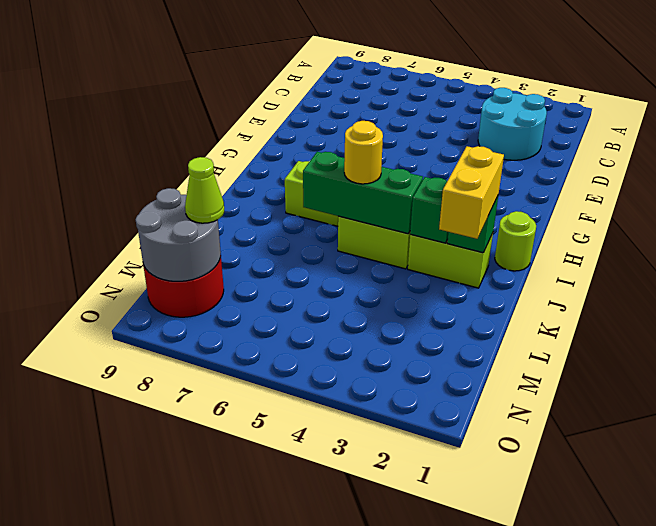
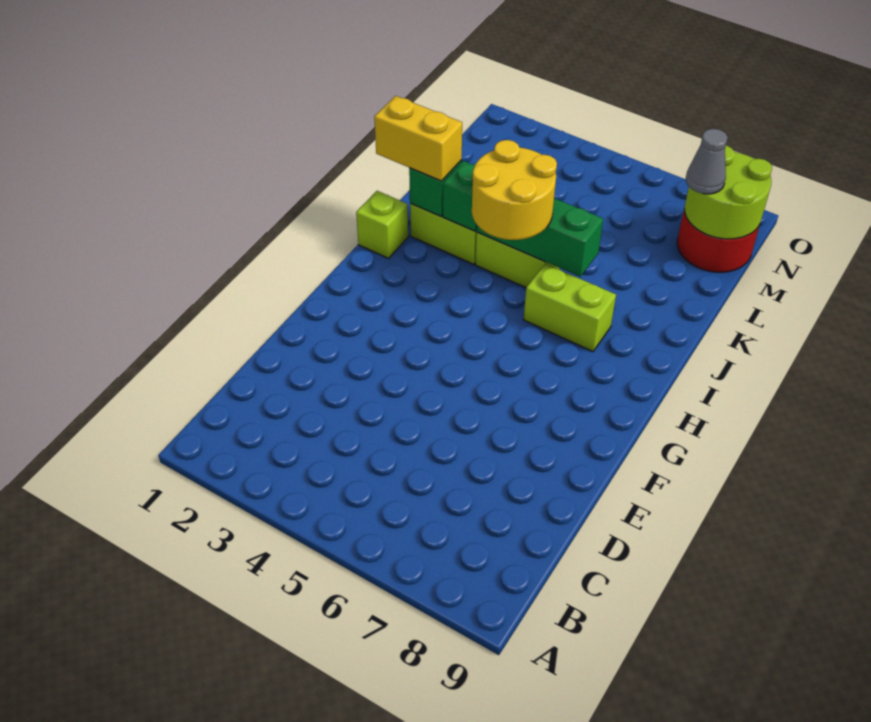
cyan round brick C2:D3 level 1 -> none
lime round brick I1 level 1 -> lime brick I1 level 1
yellow brick J2:K2 level 3 -> yellow brick J1:J2 level 3
yellow round brick J5 level 3 -> yellow round brick I4:J5 level 3
grey round brick M8:N9 level 2 -> lime round brick M8:N9 level 2
lime cone M8 level 3 -> grey cone M8 level 3

